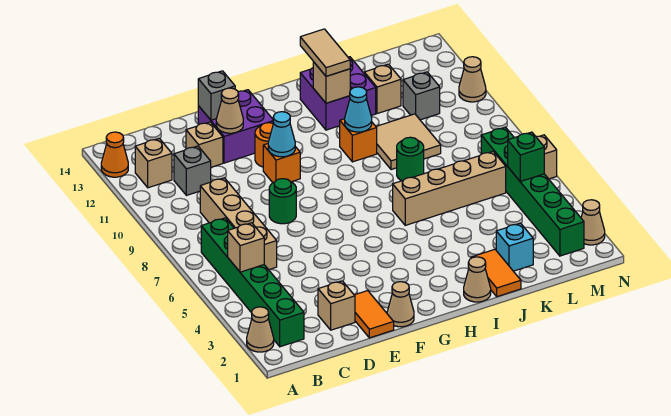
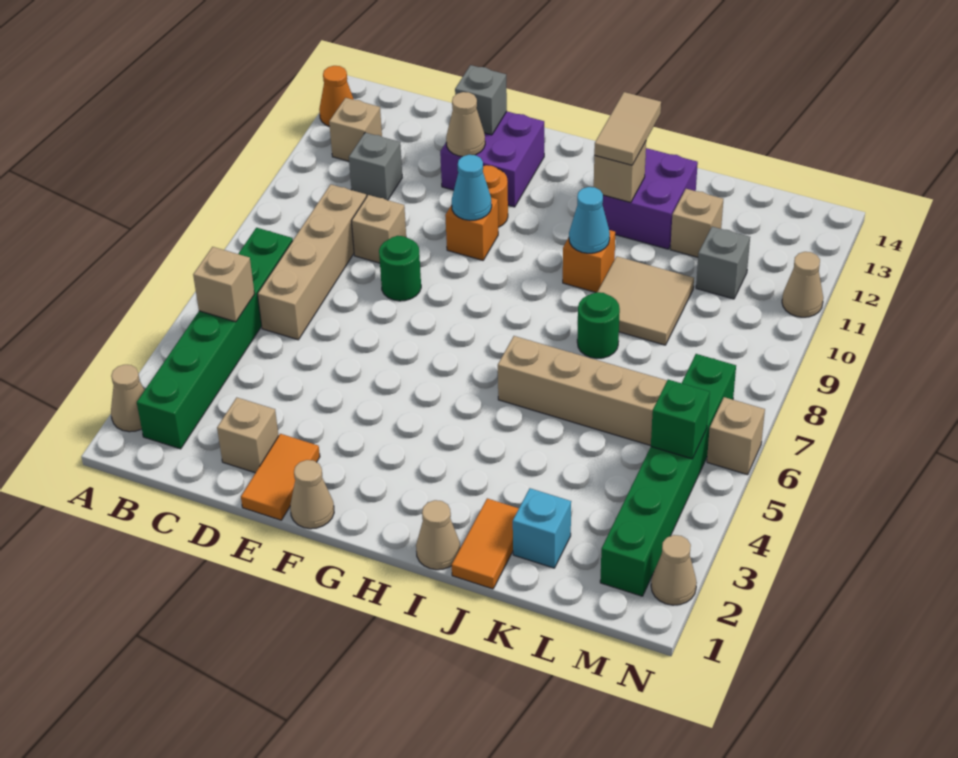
tan brick D12 level 1 -> tan brick D9 level 1

